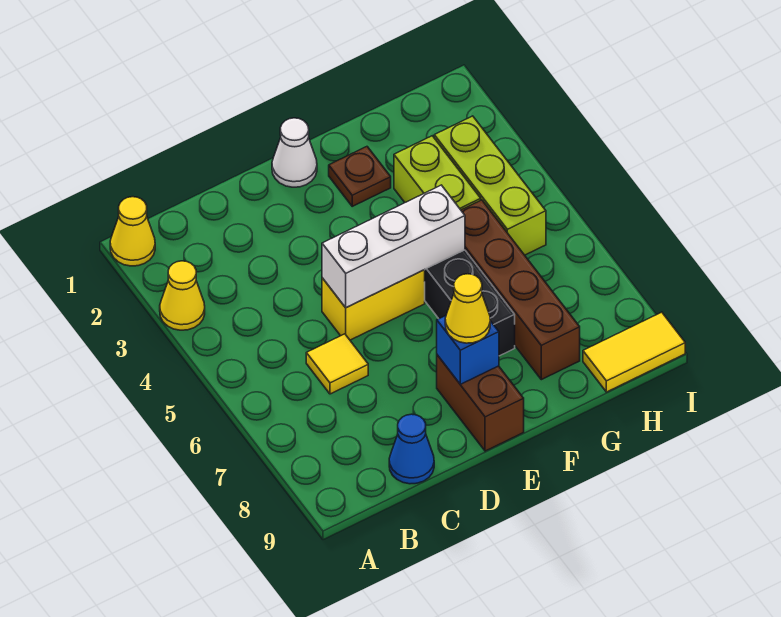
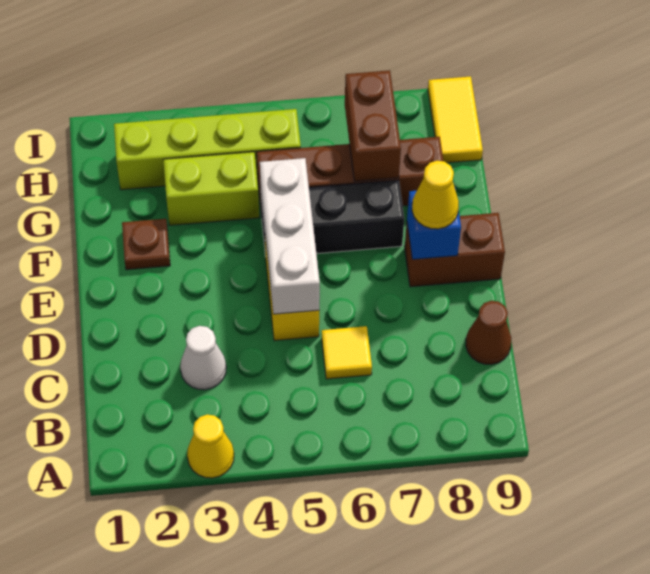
yellow cone A1 level 1 -> none
blue cone C9 level 1 -> brown cone C9 level 1
white cone E1 level 1 -> white cone C3 level 1
none -> brown brick G7:H7 level 2
lime brick H3:H5 level 1 -> lime brick H2:H5 level 1

